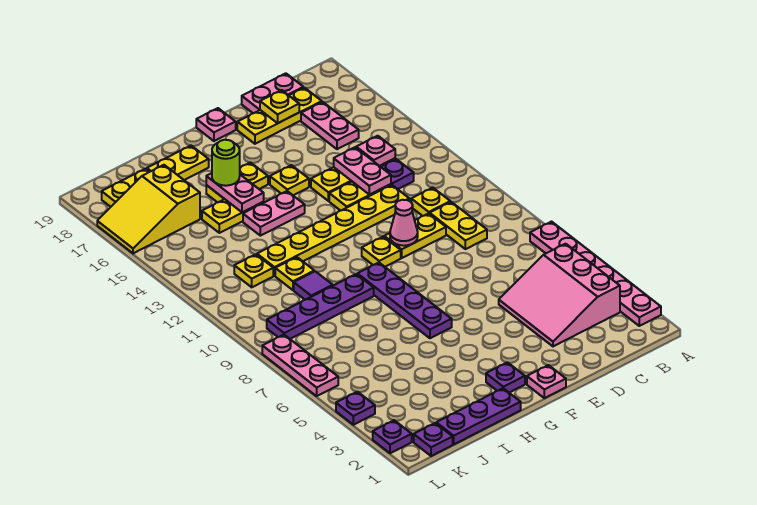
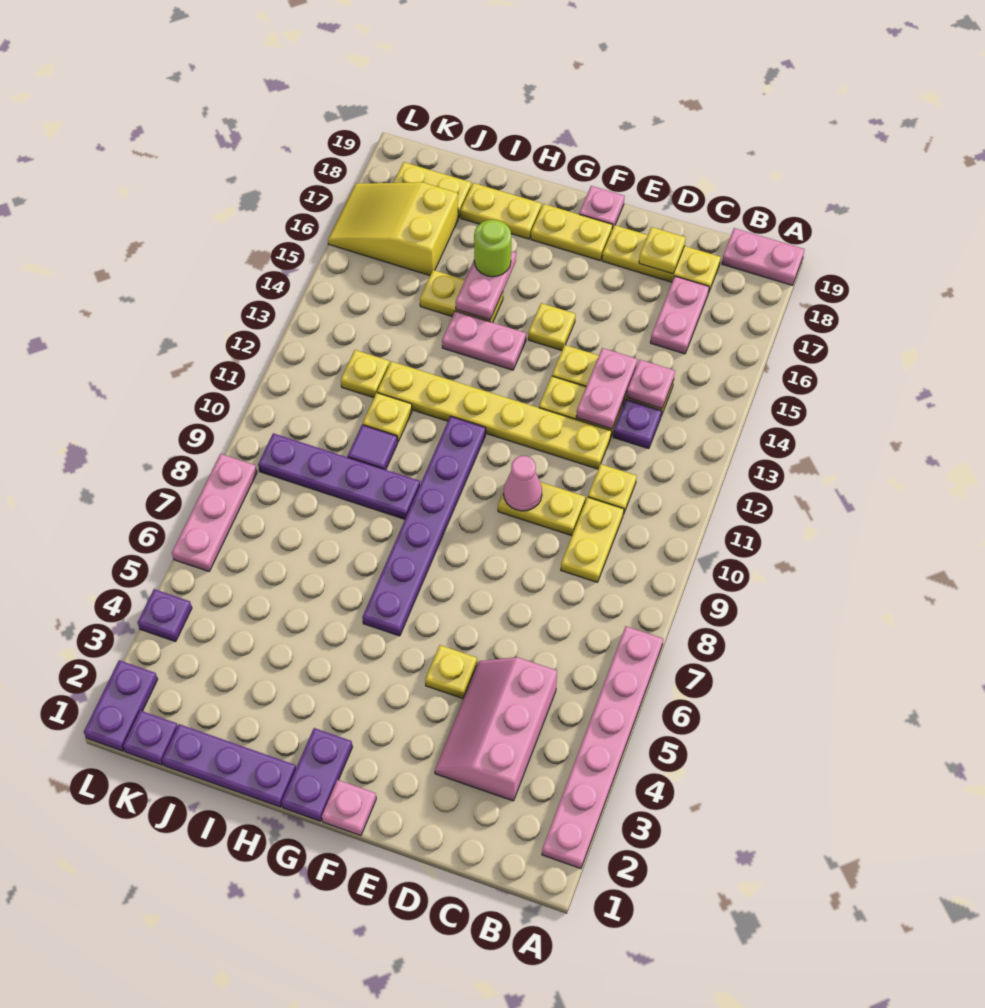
pink slope B3:D5 level 1 top B -> pink slope C3:D5 level 1 top C
pink plate C19:D19 level 1 -> pink plate A19:B19 level 1
yellow plate F10 level 1 -> yellow plate E5 level 1
purple plate G2 level 1 -> purple plate G1:G2 level 1
purple plate G6:G9 level 1 -> purple plate G6:G11 level 1
yellow plate G16:H16 level 1 -> yellow plate F18:G18 level 1
purple plate L2 level 1 -> purple plate L1:L2 level 1

